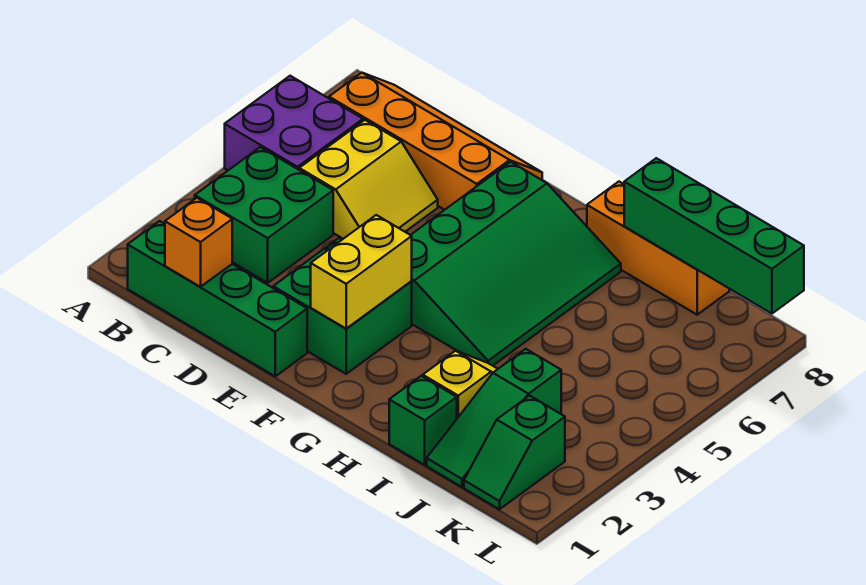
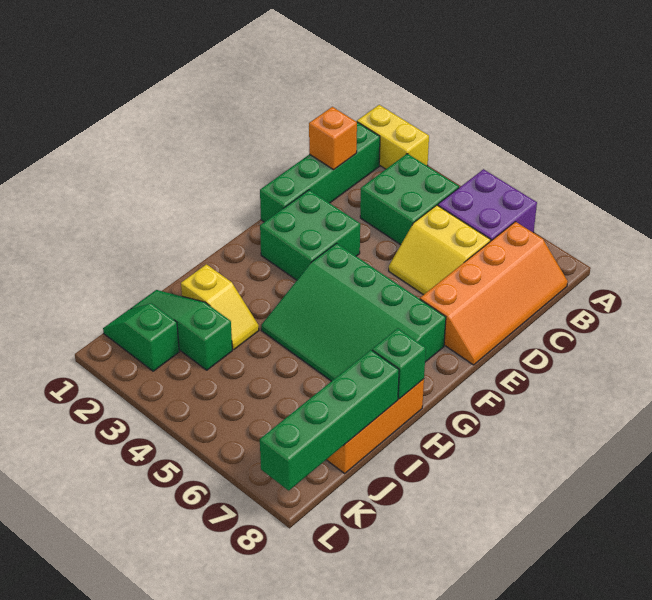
yellow brick F2:F3 level 2 -> yellow brick A1:A2 level 1
green brick I1 level 1 -> green brick H8 level 2

